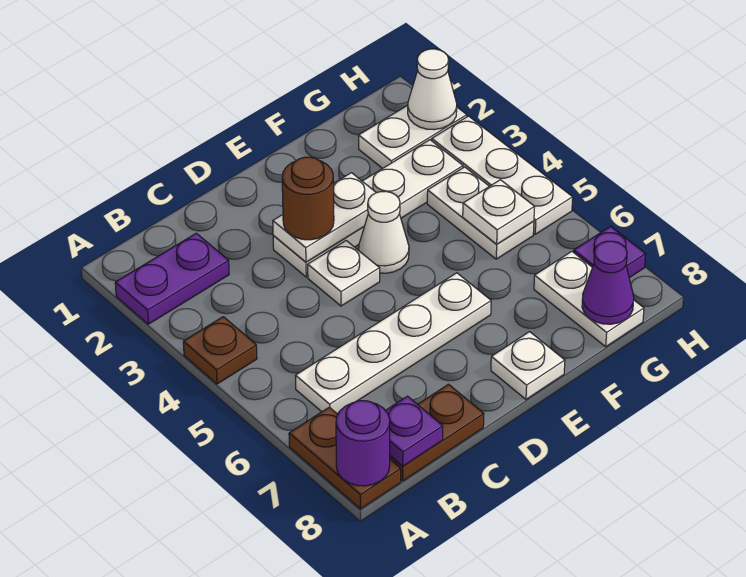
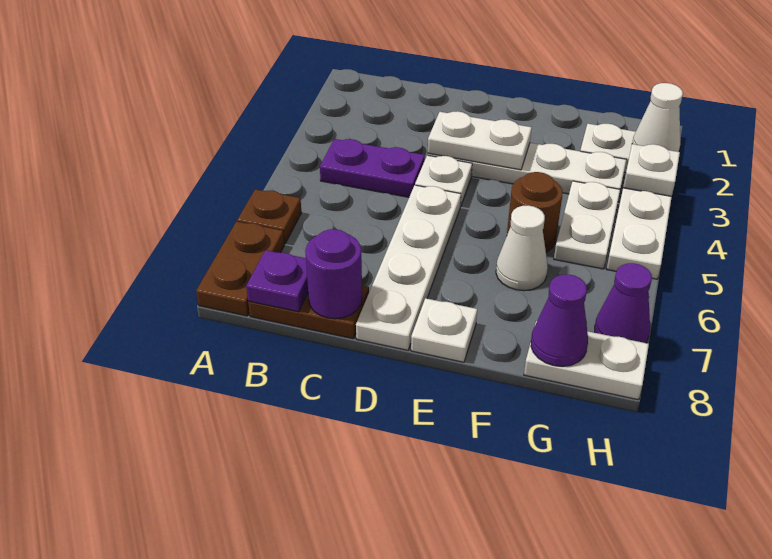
purple plate A2:B2 level 1 -> purple plate B4:C4 level 1
brown plate A4 level 1 -> brown plate A6 level 1
purple round brick A8 level 2 -> purple round brick C8 level 2
white plate B6:E6 level 1 -> white plate D5:D8 level 1
brown round brick D3 level 3 -> brown round brick F5 level 1
white cone E4 level 1 -> white cone F6 level 1
white plate G5 level 2 -> white plate H3 level 2
white plate G7:G8 level 1 -> white plate G8:H8 level 1
purple plate H7 level 1 -> purple cone H7 level 1

